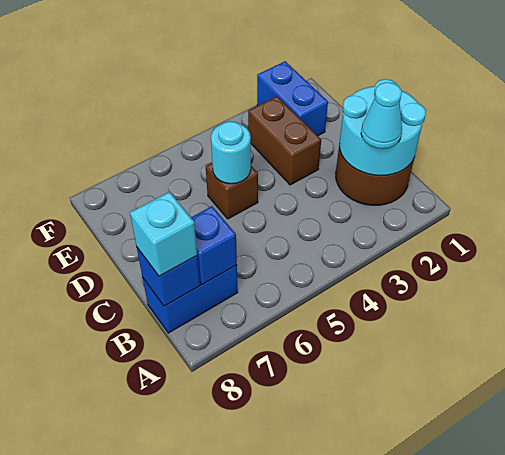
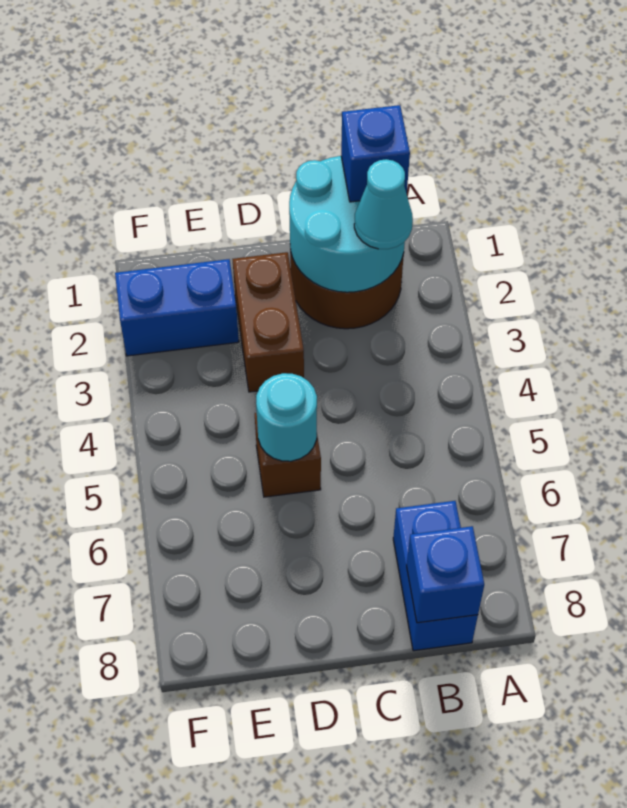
blue brick B7 level 2 -> blue brick B1 level 3
cyan brick B8 level 3 -> none
brown brick D3:E3 level 1 -> brown brick D2:D3 level 1

